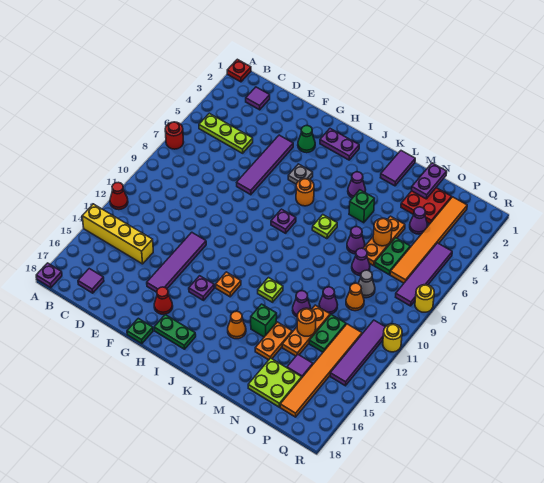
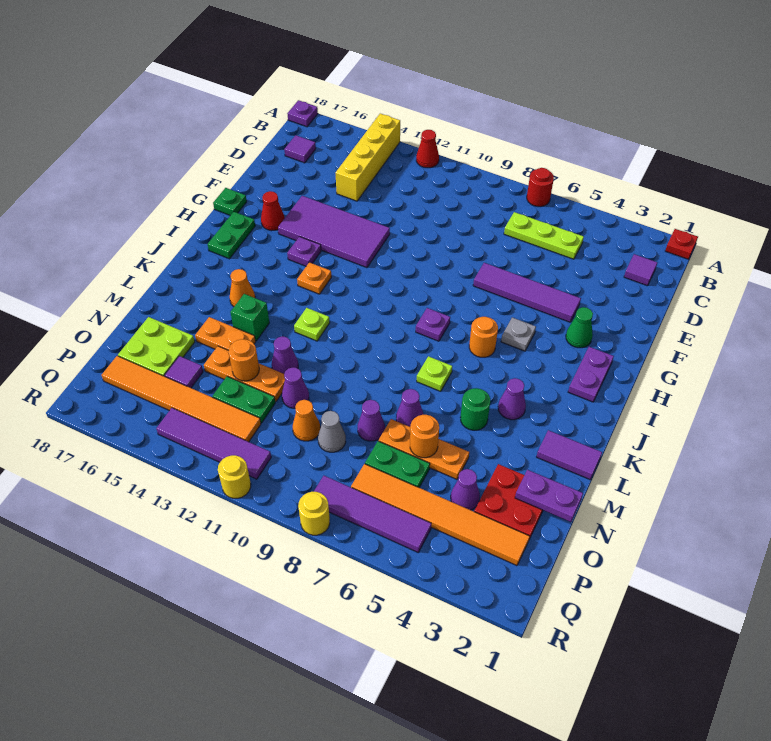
lime plate B5:D5 level 1 -> lime plate C5:C7 level 1
purple tile F12:F15 level 1 -> purple tile F12:G15 level 1
green brick L5 level 1 -> green round brick L5 level 1

